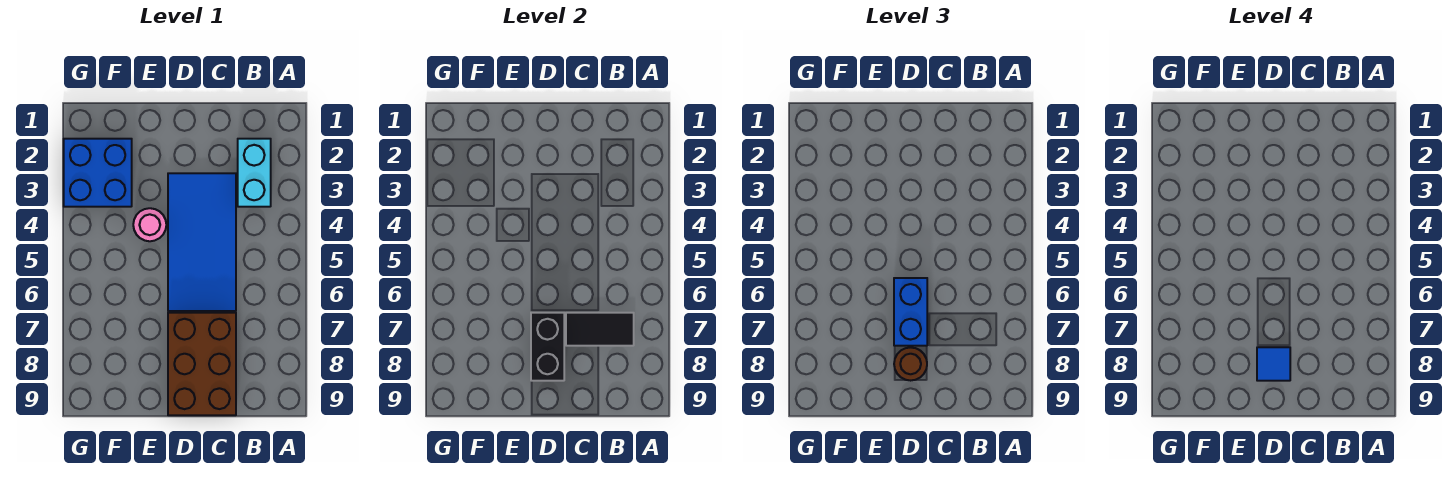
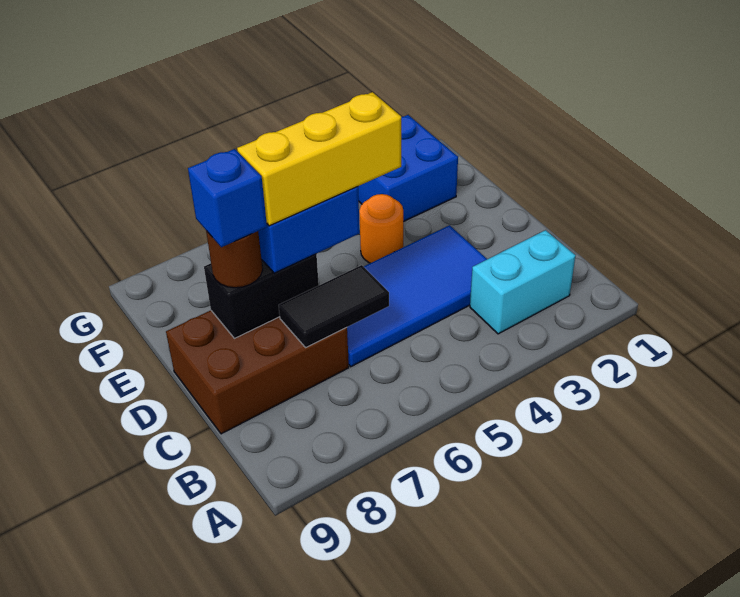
black tile B7:C7 level 2 -> black tile C6:C7 level 2
none -> yellow brick D5:D7 level 4
blue tile D8 level 4 -> blue brick D8 level 4
pink round brick E4 level 1 -> orange round brick E4 level 1

